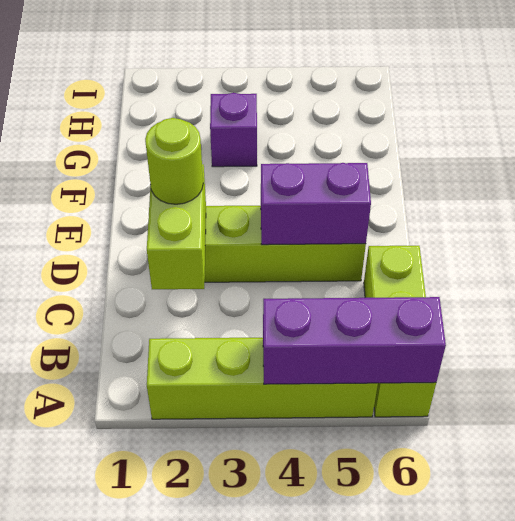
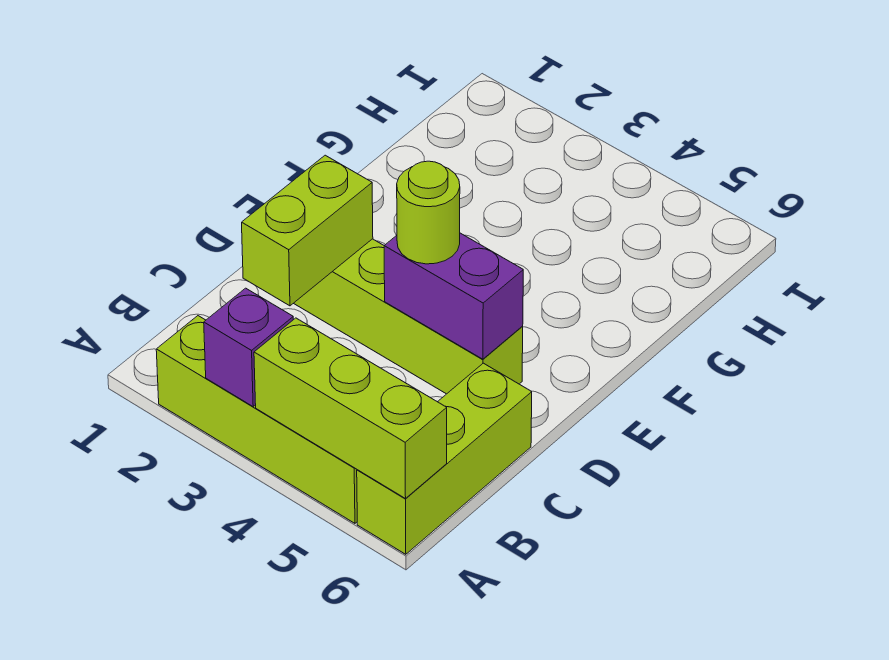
purple brick A4:A6 level 2 -> lime brick A4:A6 level 2
lime round brick D2 level 3 -> lime round brick D4 level 3
purple brick G3 level 1 -> purple brick A3 level 2

